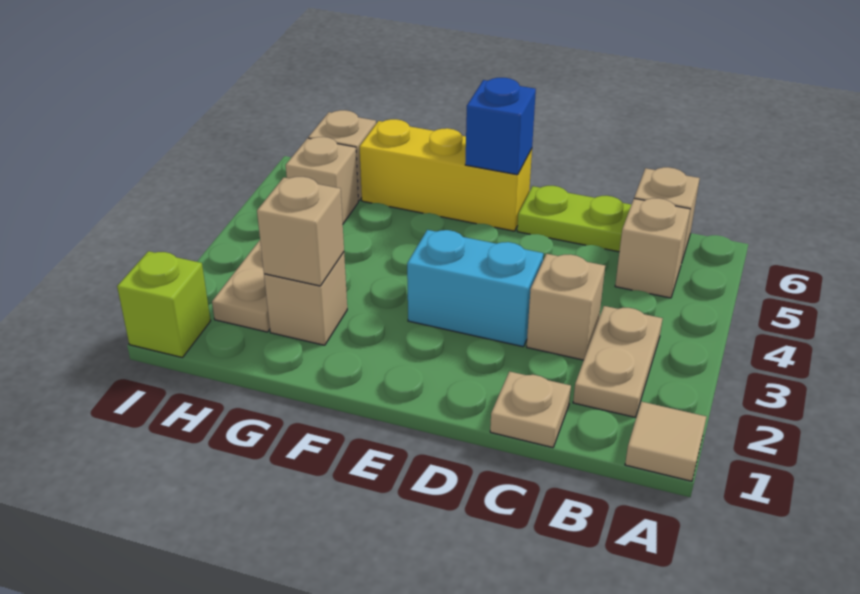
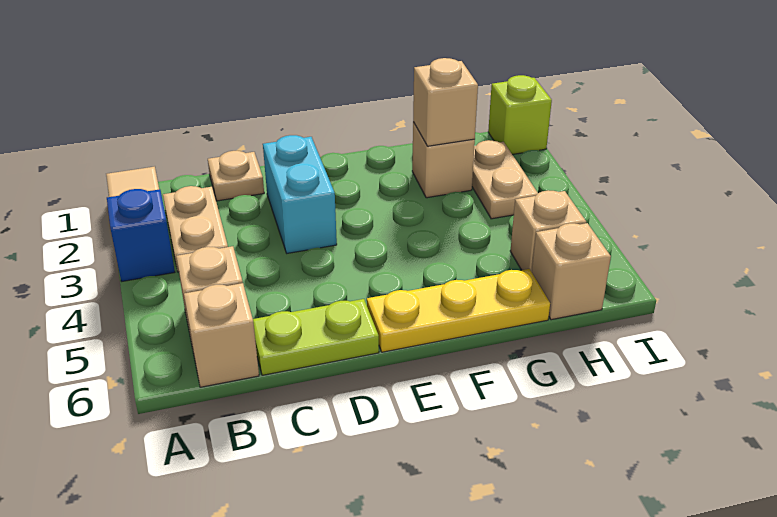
tan brick C3 level 1 -> none
cyan brick D3:E3 level 1 -> cyan brick D2:D3 level 1
yellow brick E6:G6 level 1 -> yellow plate E6:G6 level 1
blue brick E6 level 2 -> blue brick A3 level 1

